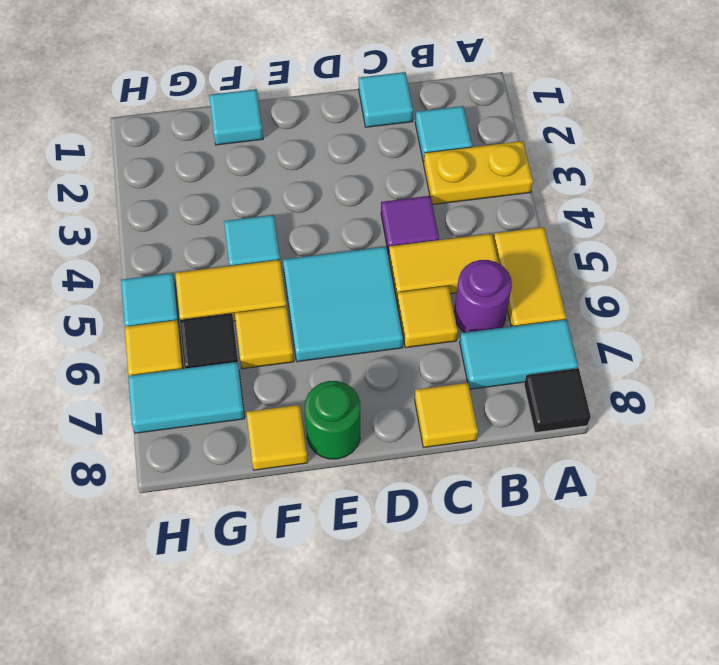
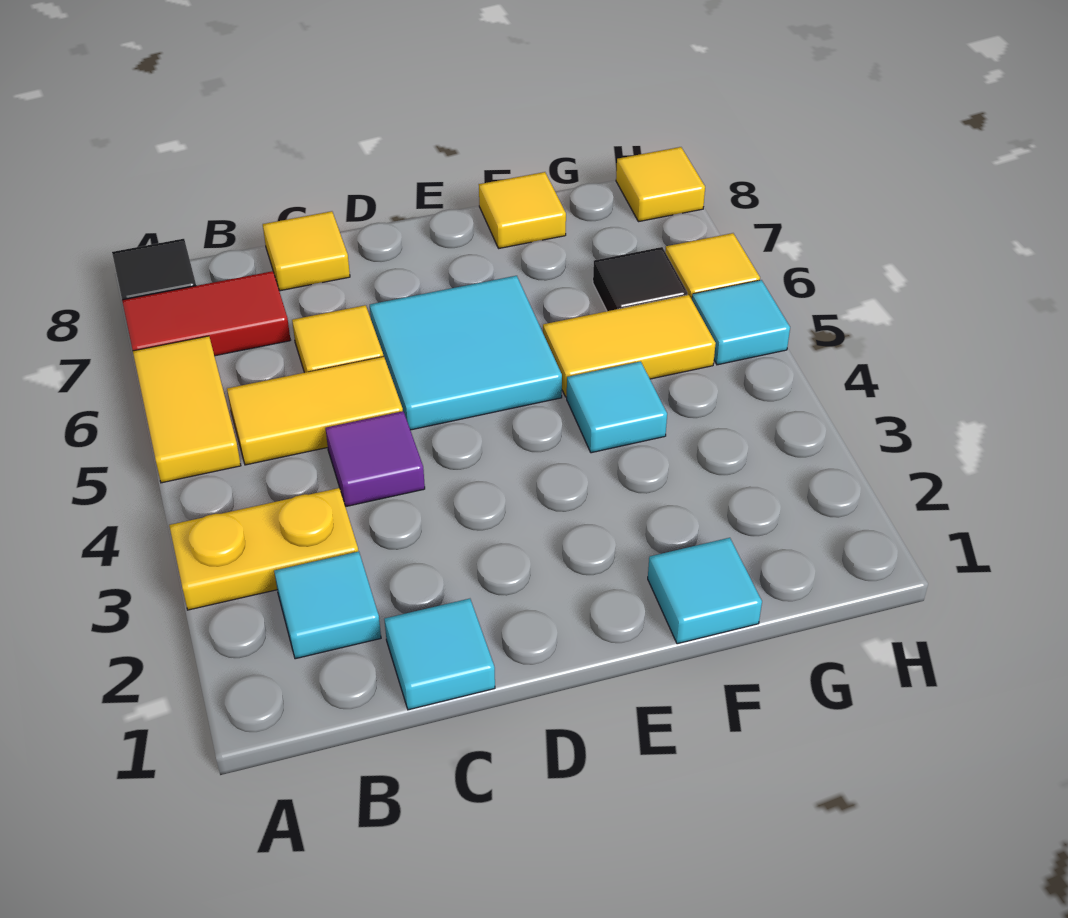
cyan tile A7:B7 level 1 -> red tile A7:B7 level 1
purple round brick B6 level 1 -> none
green round brick E8 level 1 -> none
yellow tile F6 level 1 -> yellow tile H8 level 1
cyan tile G7:H7 level 1 -> none

